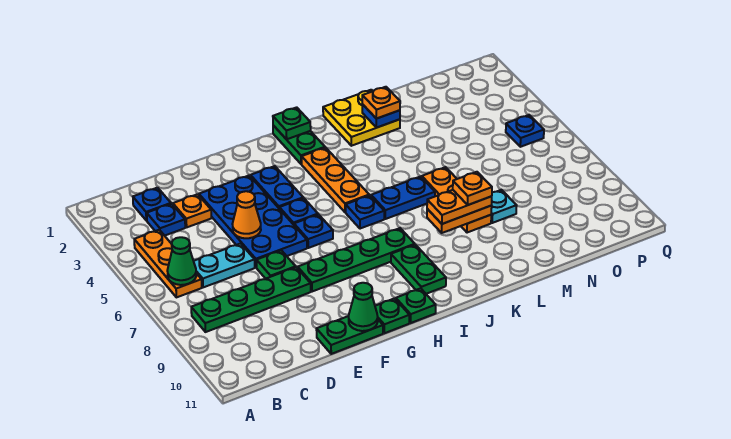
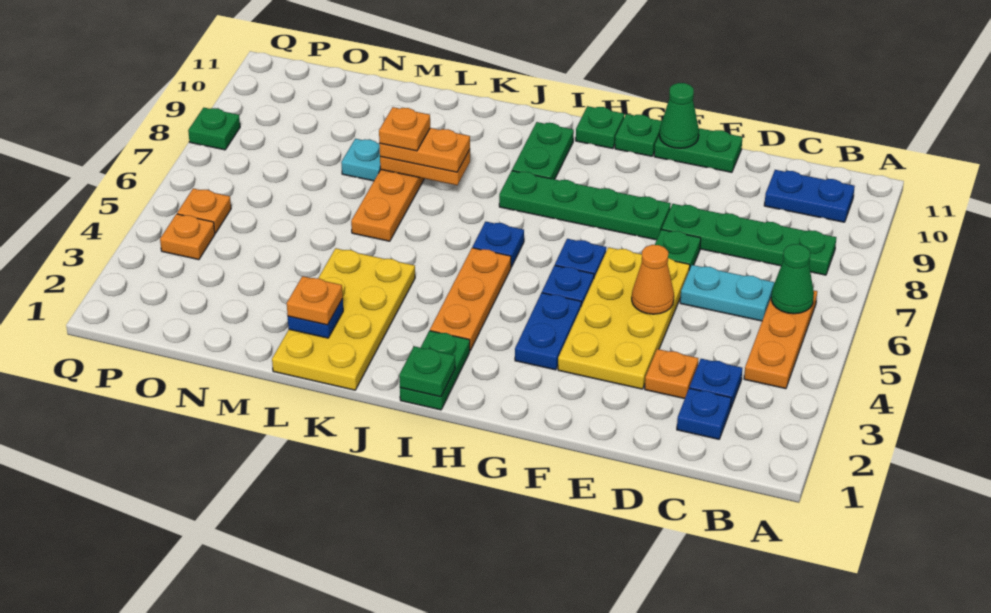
blue plate E3:F6 level 1 -> yellow plate E3:F6 level 1
blue plate J6:K6 level 1 -> blue plate B10:C10 level 1
yellow plate K1:L2 level 1 -> yellow plate K1:L4 level 1
none -> orange plate P4 level 1
blue plate P5 level 1 -> orange plate P5 level 1
none -> green plate Q8 level 1

